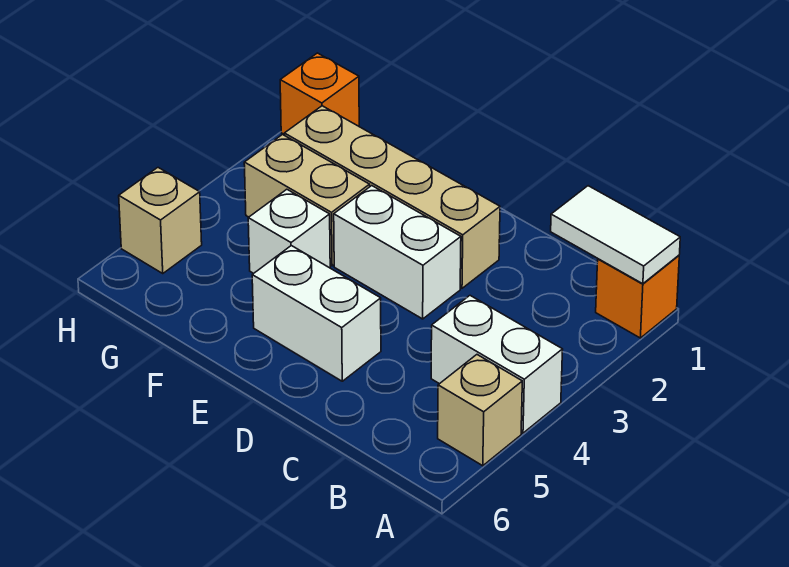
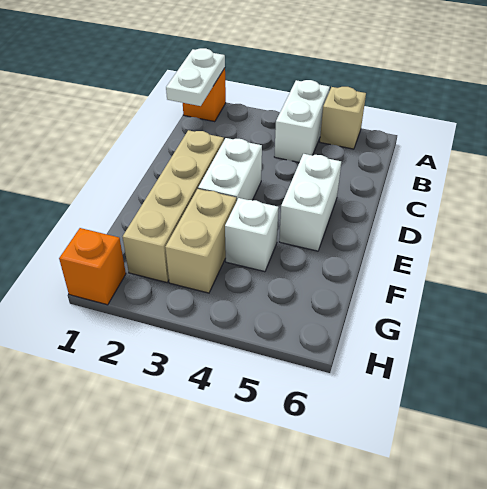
white tile A1:B1 level 2 -> white plate A1:B1 level 2
tan brick H5 level 1 -> none

